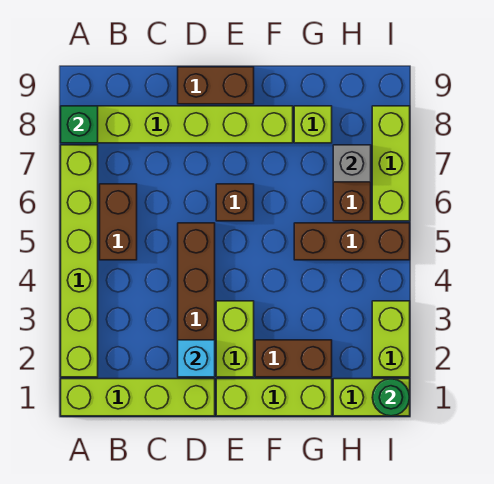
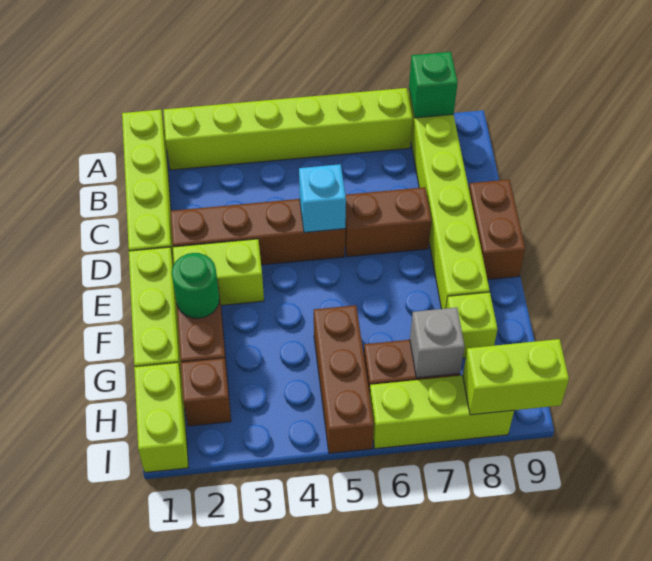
brown brick B5:B6 level 1 -> brown brick D6:D7 level 1
cyan brick D2 level 2 -> cyan brick D5 level 2
brown brick E6 level 1 -> brown brick H2 level 1
green round brick I1 level 2 -> green round brick F2 level 2
lime brick I2:I3 level 1 -> lime brick I8:I9 level 2

